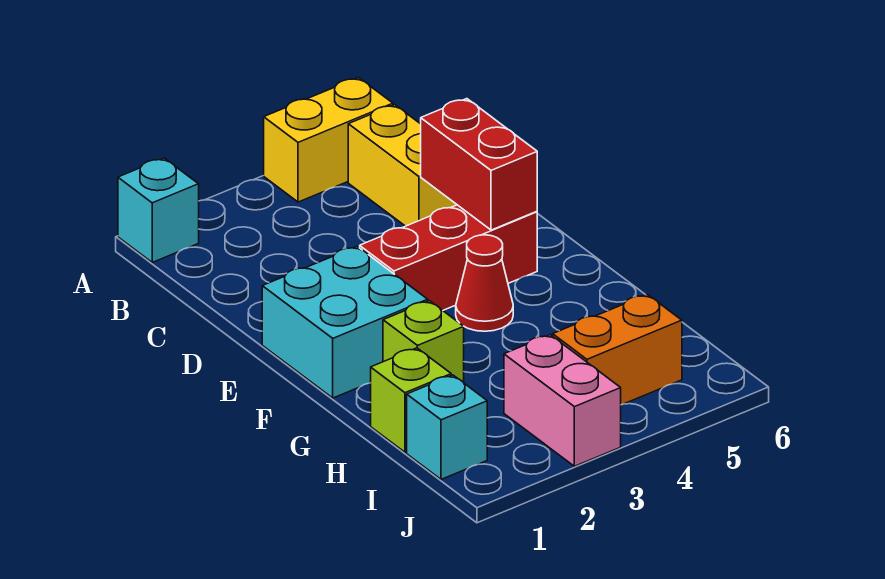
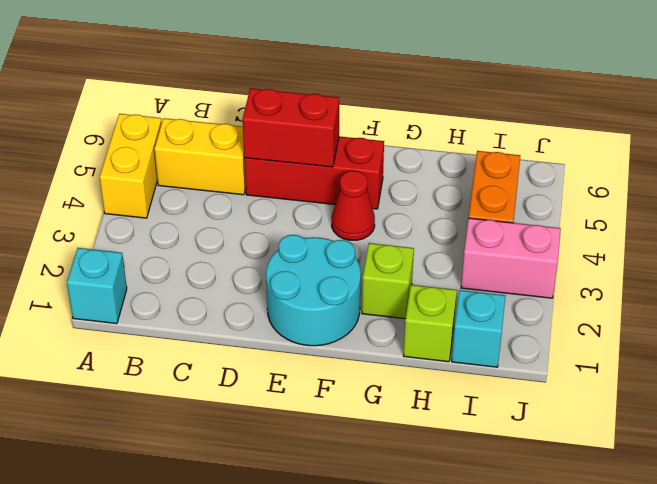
cyan brick E1:F2 level 1 -> cyan round brick E1:F2 level 1
red brick E3:E5 level 1 -> red brick D5:F5 level 1

